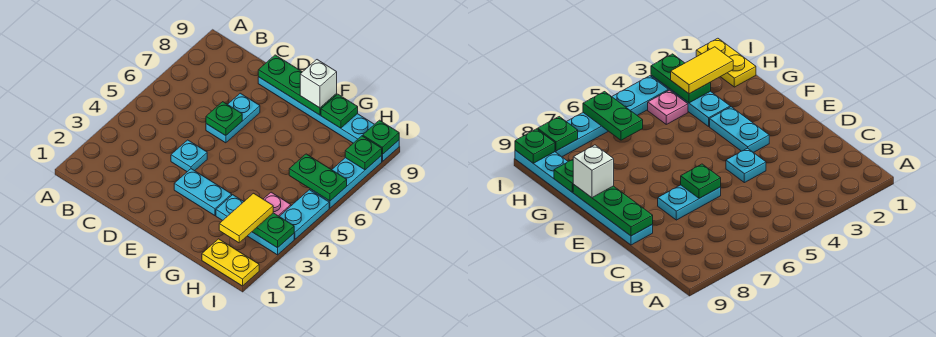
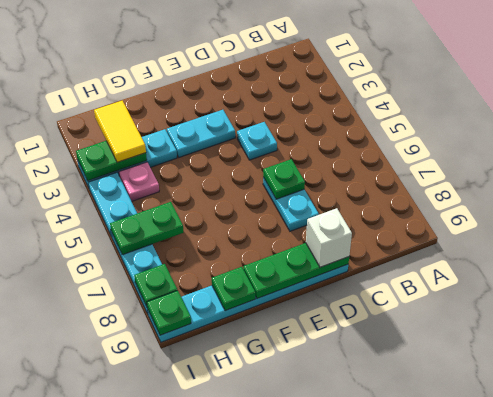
white brick F9 level 3 -> white brick D9 level 3
yellow plate H1:I1 level 1 -> none

